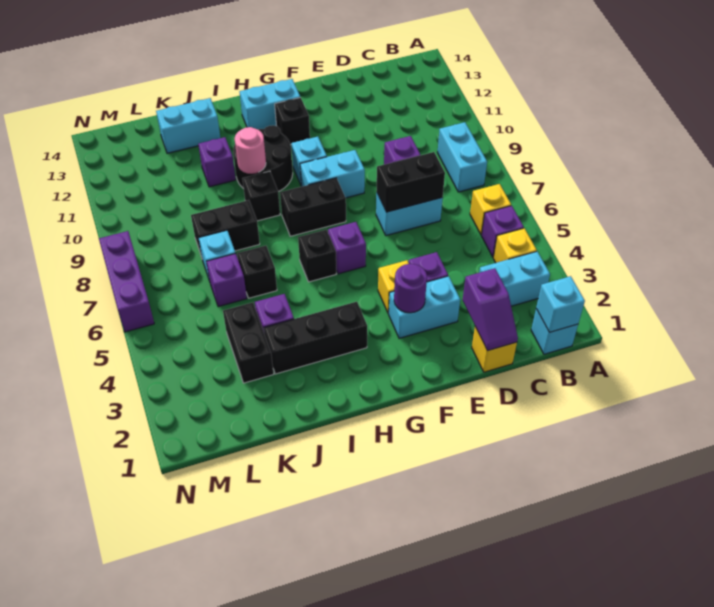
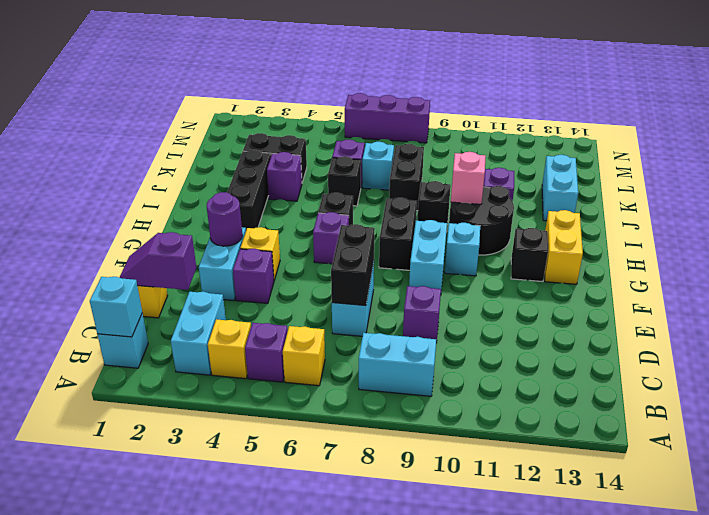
cyan brick G13:H13 level 1 -> yellow brick G13:H13 level 1
pink round brick I10 level 2 -> pink brick I10 level 2

